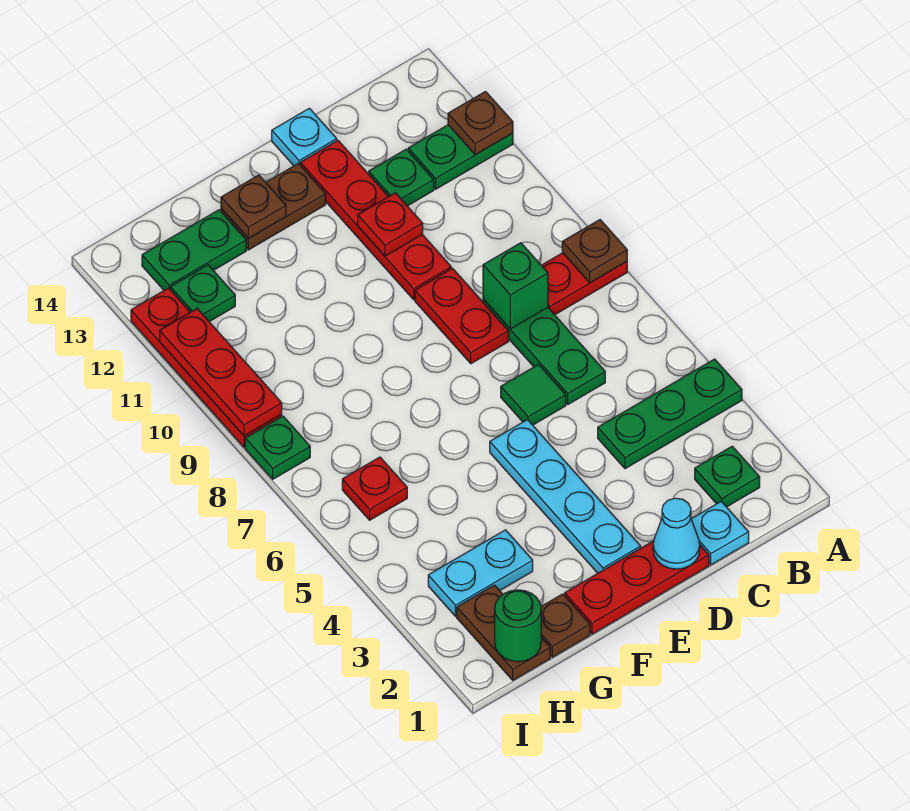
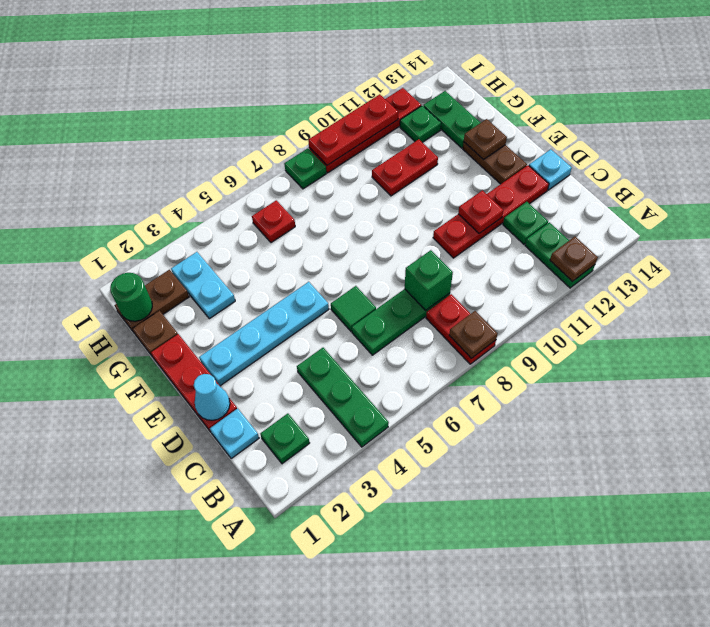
red plate D8:D9 level 1 -> red plate G10:G11 level 1

